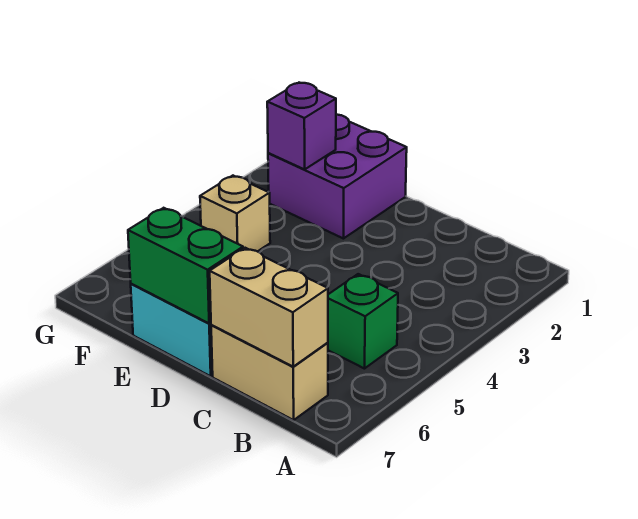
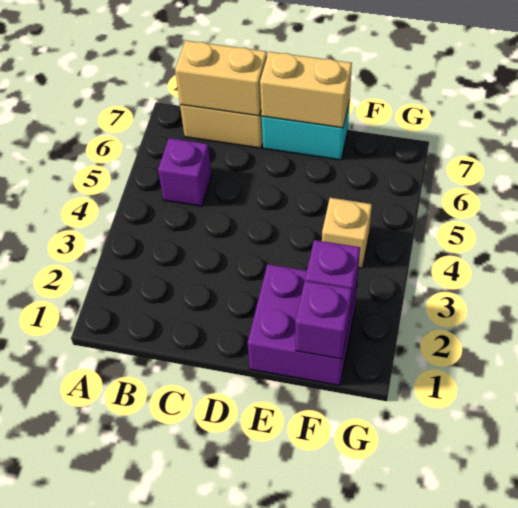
green brick B5 level 1 -> purple brick B5 level 1
green brick D7:E7 level 2 -> tan brick D7:E7 level 2
none -> purple brick F1 level 2

